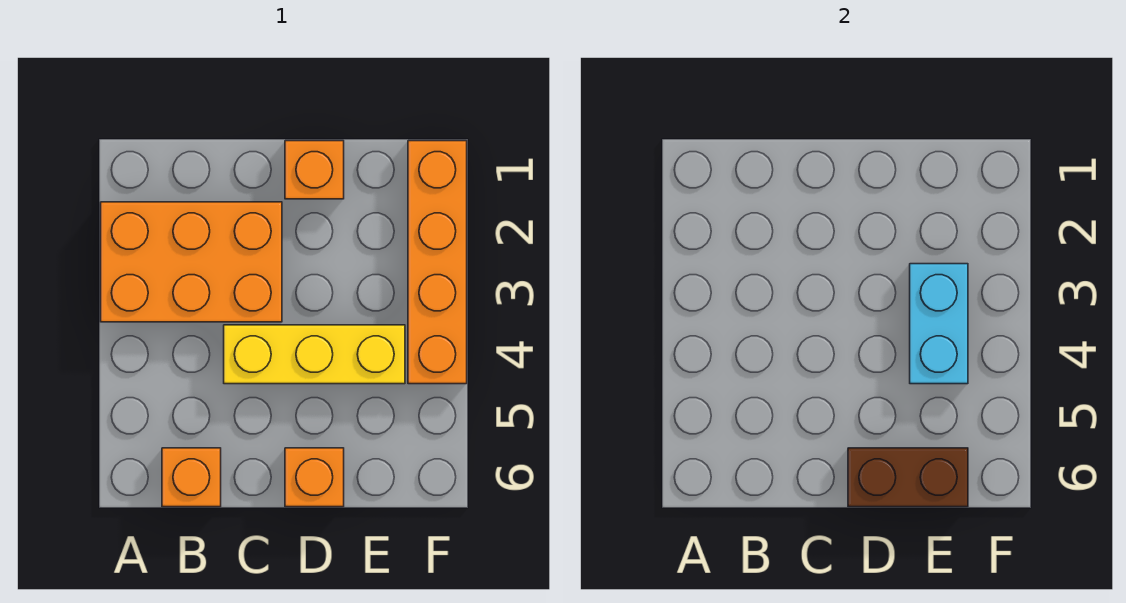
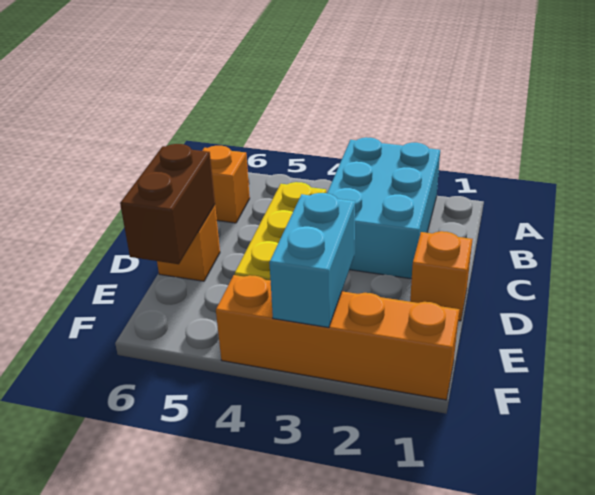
orange brick A2:C3 level 1 -> cyan brick A2:C3 level 1
cyan brick E3:E4 level 2 -> cyan brick E3:F3 level 2

